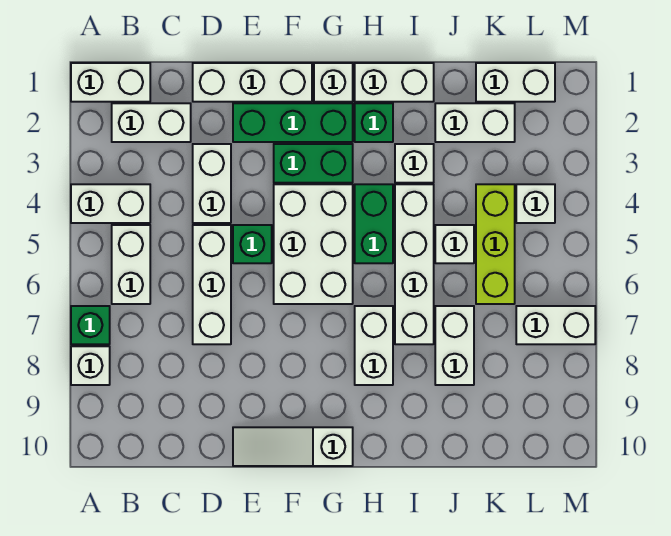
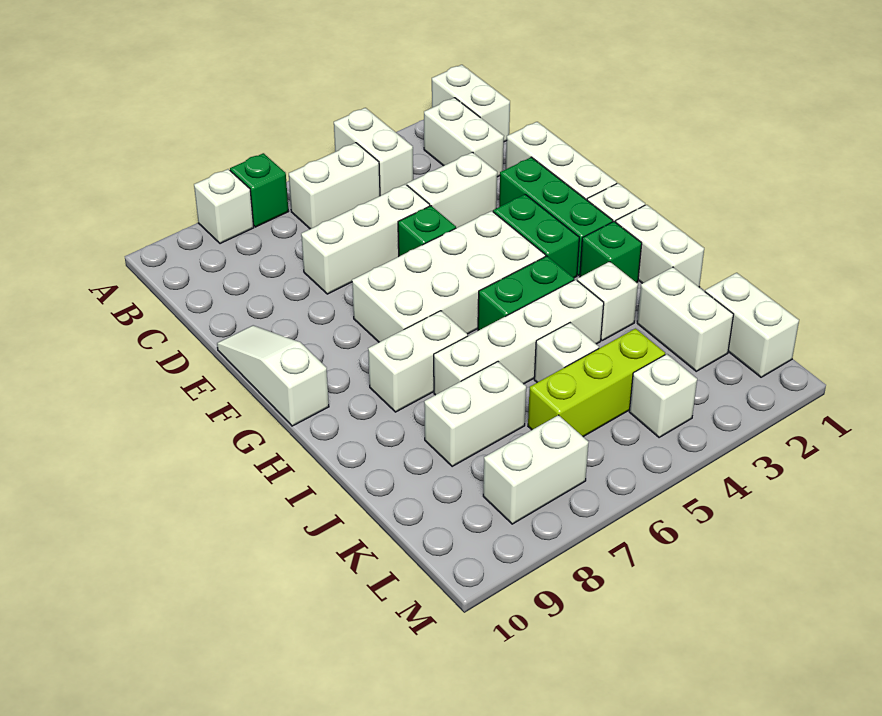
white brick F4:G6 level 1 -> white brick F4:G7 level 1
white brick L7:M7 level 1 -> white brick L7:L8 level 1

